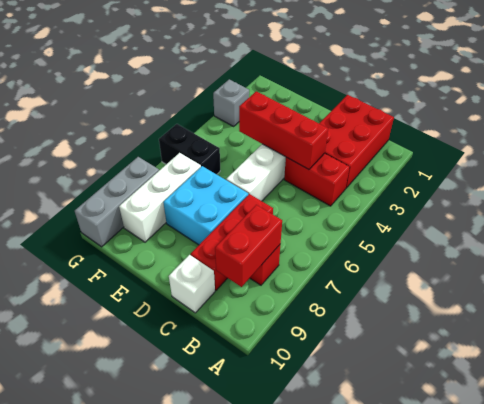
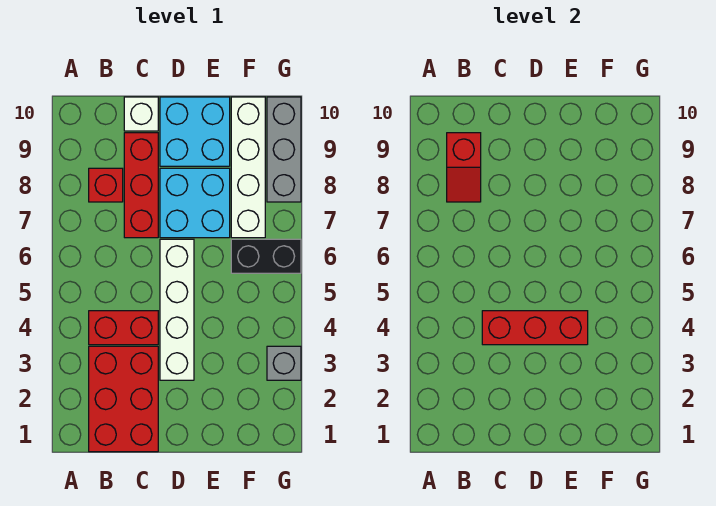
red brick B8:B9 level 2 -> red slope B8:B9 level 2 top 9
none -> cyan brick D9:E10 level 1
white brick F7:F9 level 1 -> white brick F7:F10 level 1

